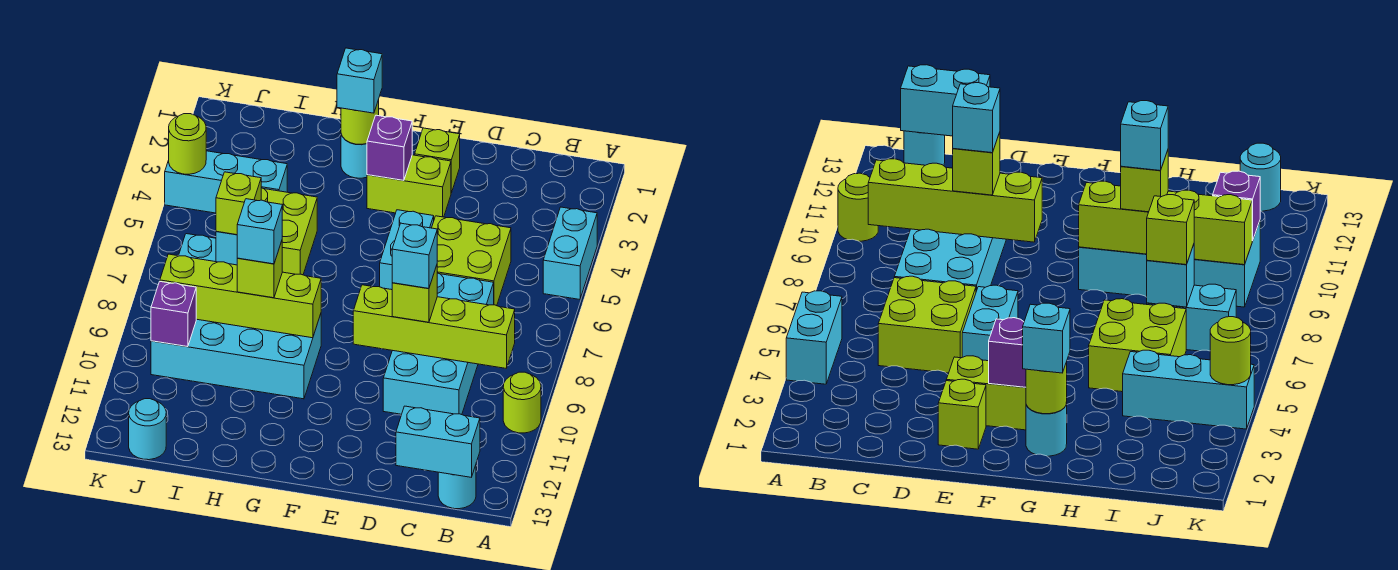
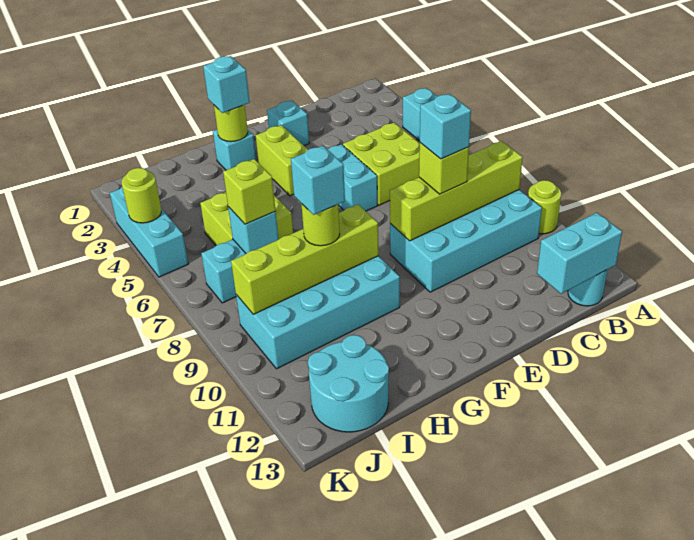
cyan brick C7:D10 level 1 -> cyan brick B9:E10 level 1
lime brick E2 level 1 -> cyan brick E2 level 1
lime brick E3:F3 level 1 -> lime brick F3:F4 level 1
purple brick F3 level 2 -> none
cyan round brick G2 level 1 -> cyan brick G2 level 1
lime brick H9 level 3 -> lime round brick H9 level 3
cyan brick I4:K4 level 1 -> cyan brick K3:K5 level 1
purple brick J10 level 2 -> none
cyan round brick J13 level 1 -> cyan round brick I12:J13 level 1

